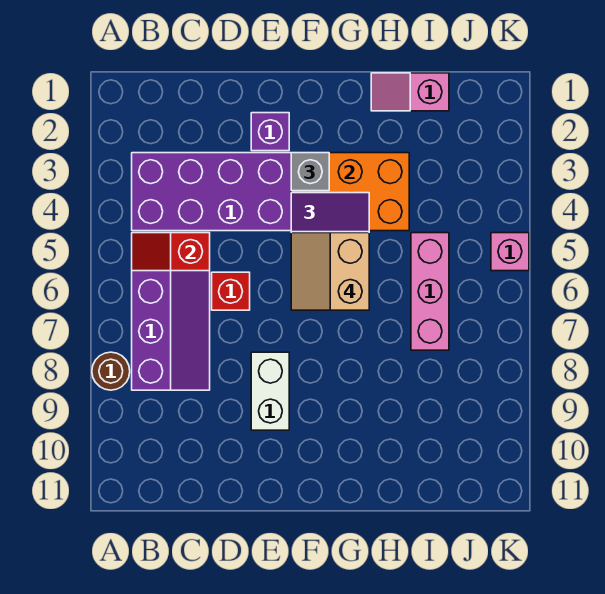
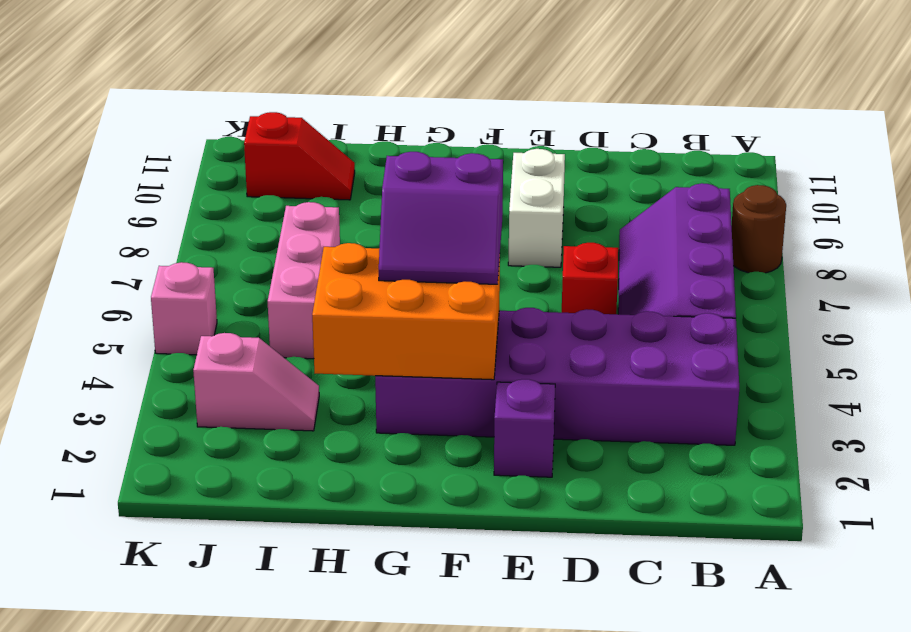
red slope B5:C5 level 2 top C -> red slope I10:J10 level 1 top J
grey brick F3 level 3 -> none
tan slope F5:G6 level 4 top G -> none
pink slope H1:I1 level 1 top I -> pink slope I3:J3 level 1 top J

